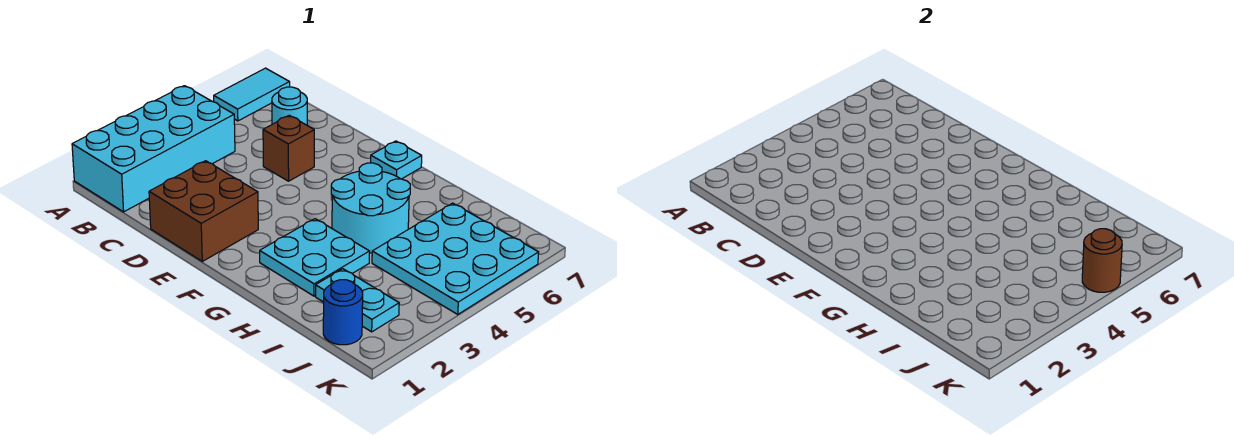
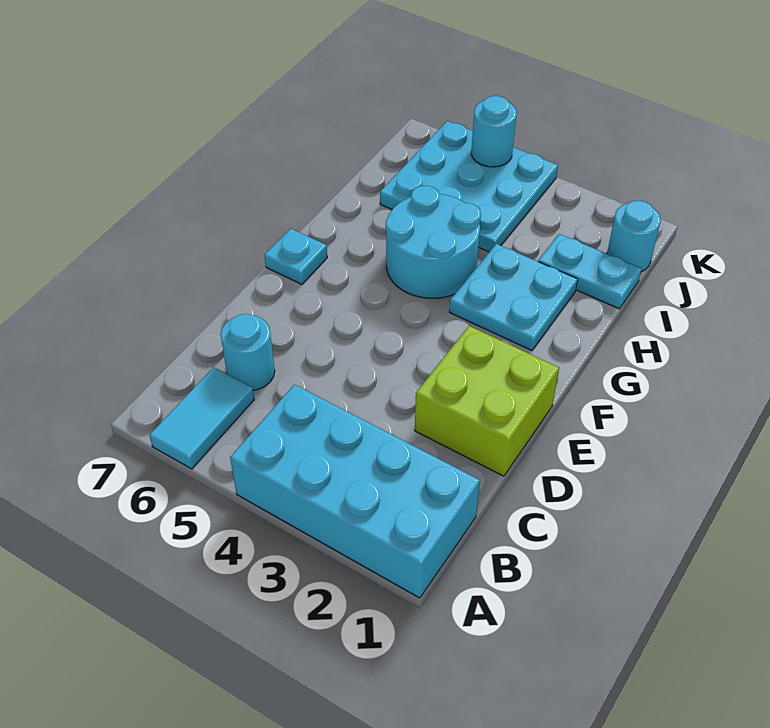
cyan tile A6:A7 level 1 -> cyan tile A6:B6 level 1
brown brick D1:E2 level 1 -> lime brick D1:E2 level 1
brown brick D5 level 1 -> none
cyan plate I2:J2 level 1 -> cyan plate I1:I2 level 1
blue round brick J1 level 1 -> cyan round brick J1 level 1
brown round brick K5 level 2 -> cyan round brick K5 level 2

